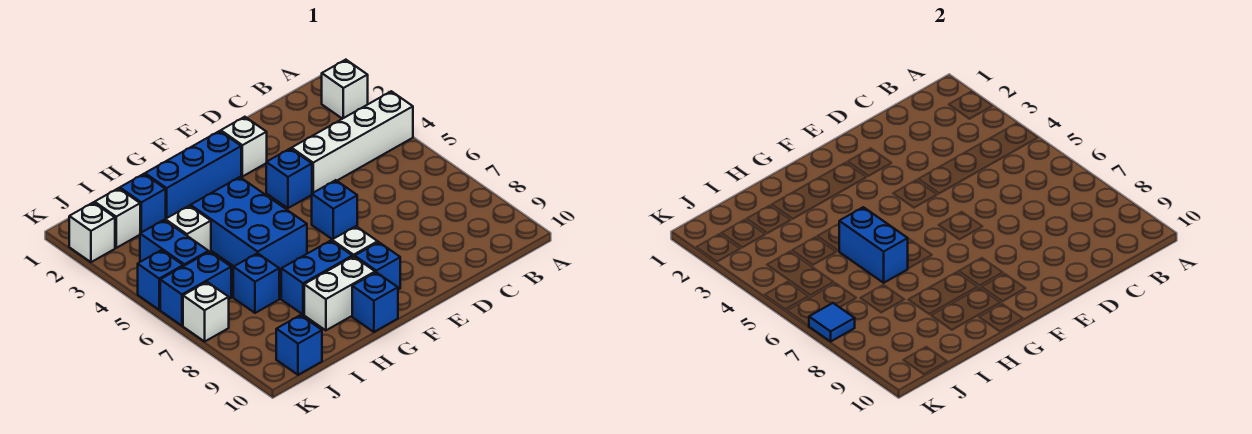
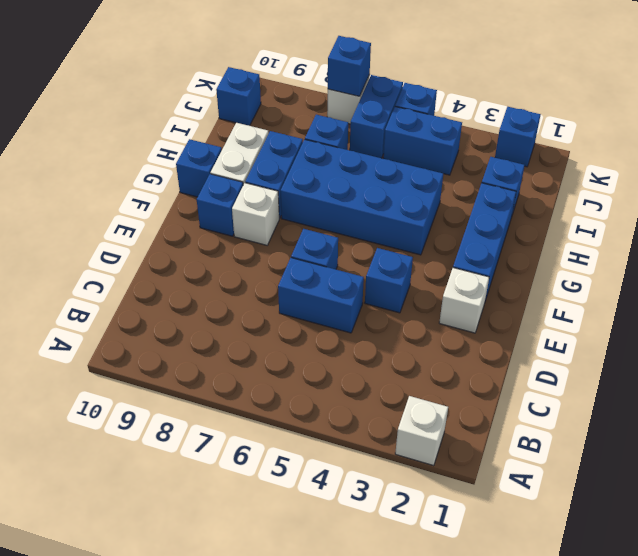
white brick A4:D4 level 1 -> none
blue brick G4:H6 level 1 -> blue brick G4:H7 level 1
blue brick H5:H6 level 2 -> blue brick D5:D6 level 1
white brick I4 level 1 -> none
white brick J2 level 1 -> none
white brick K2 level 1 -> blue brick K2 level 1
blue tile K7 level 2 -> blue brick K7 level 2

